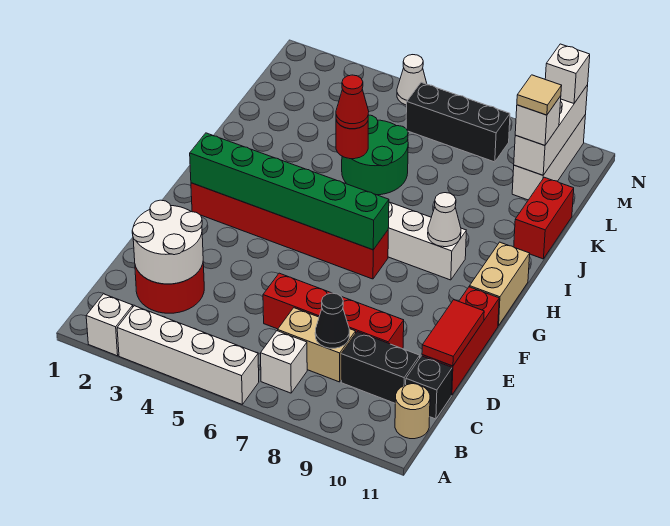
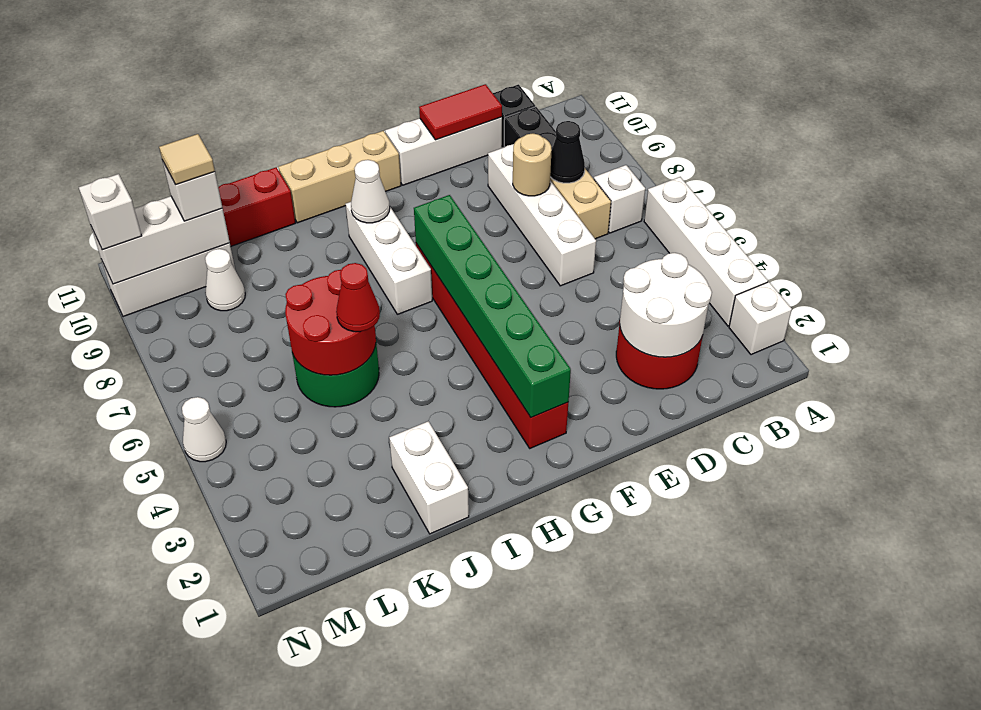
tan round brick B11 level 1 -> tan round brick D8 level 2
red brick D6:D9 level 1 -> white brick D6:D9 level 1
red brick D11:F11 level 1 -> white brick D11:F11 level 1
tan brick G11:H11 level 1 -> tan brick G11:I11 level 1
none -> white brick J1:J2 level 1
red round brick J5 level 2 -> red round brick J5:K6 level 2
none -> white cone L9 level 1
black brick M6:M8 level 1 -> none

